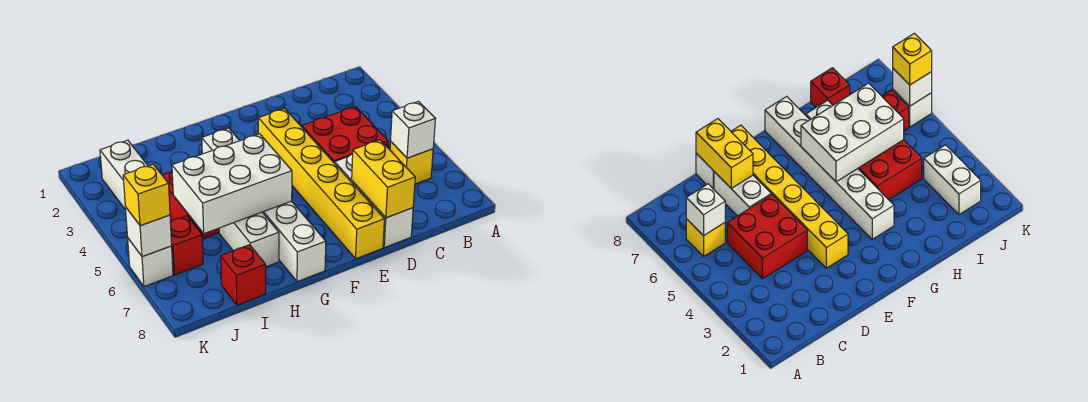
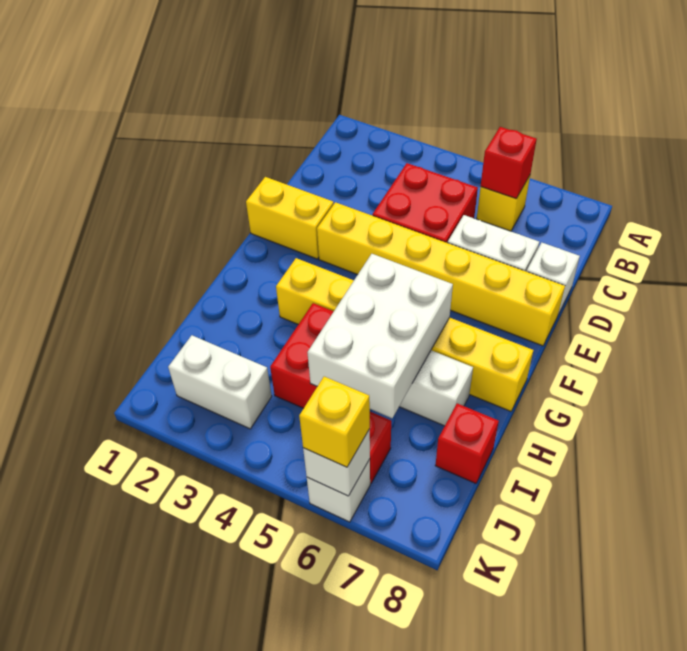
white brick B6 level 2 -> red brick B6 level 2
yellow brick D7:D8 level 2 -> yellow brick E1:E2 level 1
white brick G3:G8 level 1 -> yellow brick G3:G8 level 1

